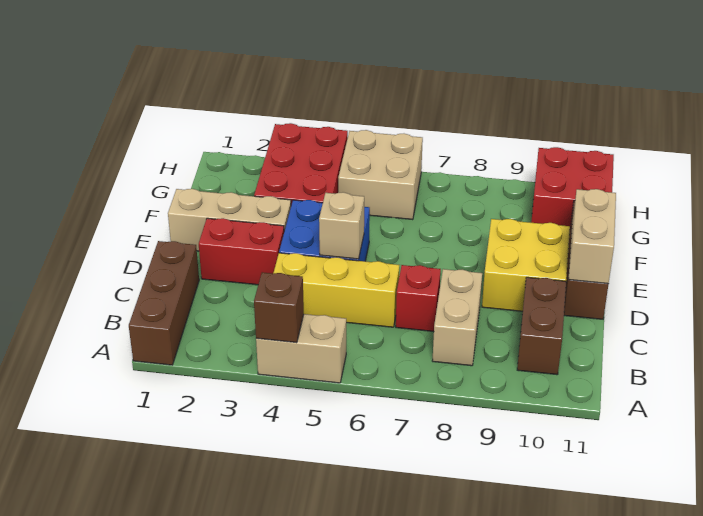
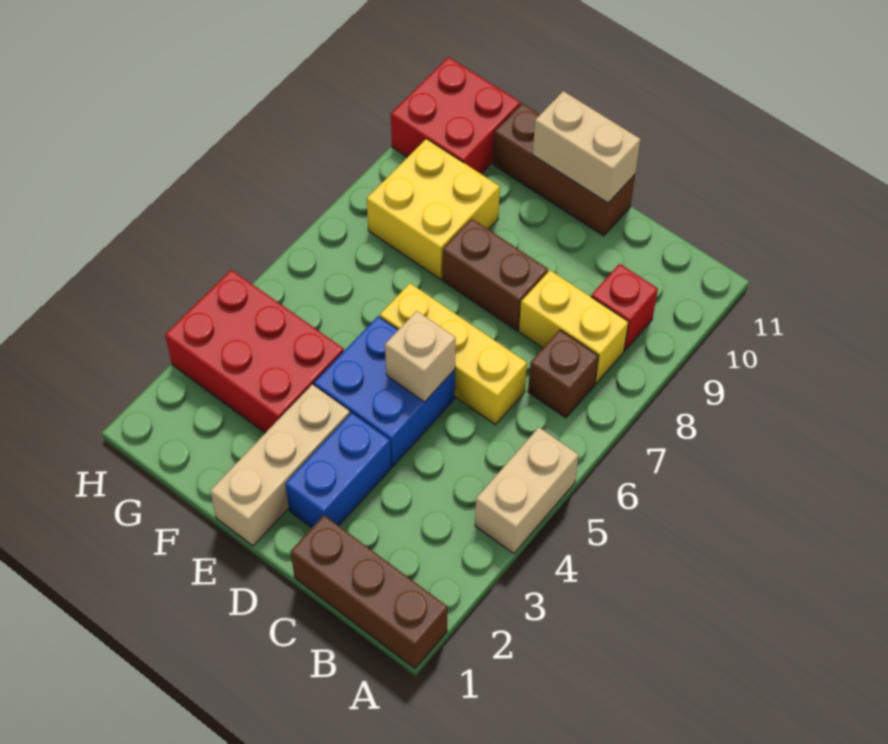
brown brick A4 level 2 -> brown brick B7 level 1
tan brick B8:C8 level 1 -> yellow brick B8:C8 level 1
brown brick B10:C10 level 1 -> brown brick D8:E8 level 1
yellow brick C4:C6 level 1 -> yellow brick C6:E6 level 1
red brick C7 level 1 -> red brick B9 level 1
red brick D2:D3 level 1 -> blue brick D2:D3 level 1
yellow brick D9:E10 level 1 -> yellow brick F8:G9 level 1
tan brick G5:H6 level 1 -> none

